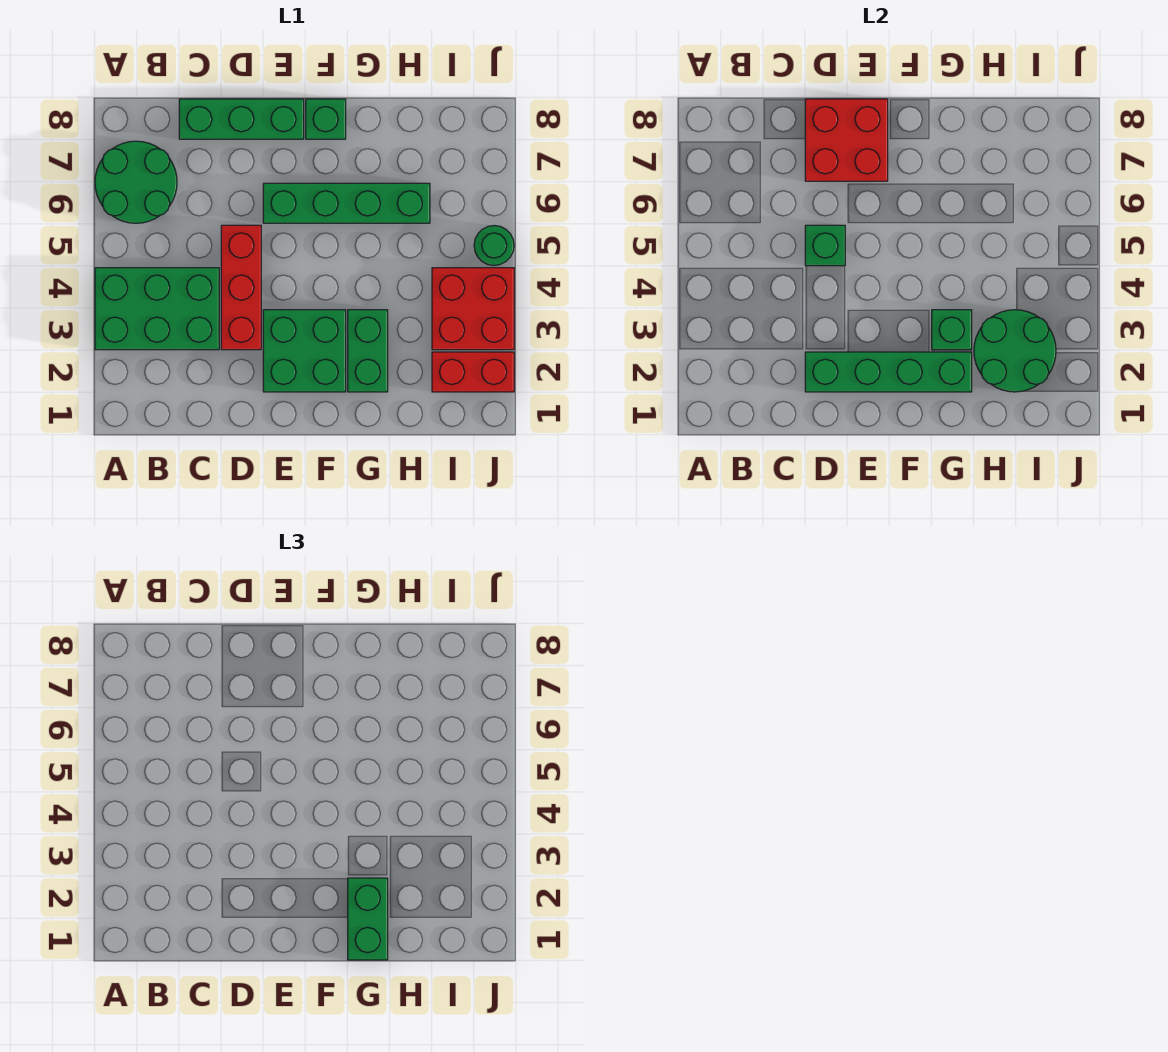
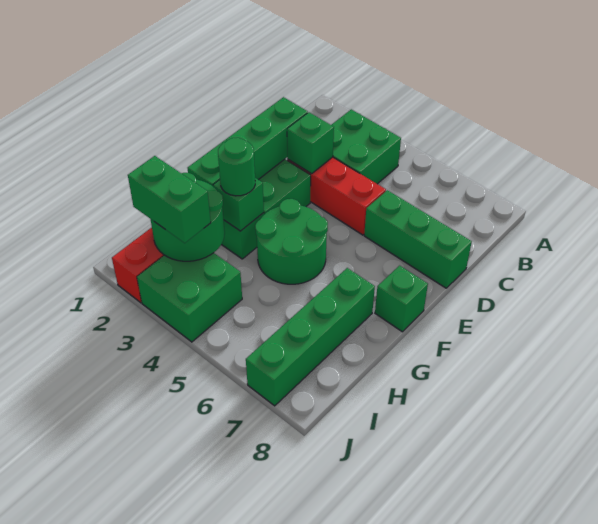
green brick A3:C4 level 1 -> green brick B3:C4 level 1
green round brick A6:B7 level 1 -> green round brick F4:G5 level 1
green brick C8:E8 level 1 -> green brick D6:D8 level 1
green brick D5 level 2 -> green brick D3 level 2
red brick D7:E8 level 2 -> none
green brick E6:H6 level 1 -> green brick G7:J7 level 1
green brick G1:G2 level 3 -> green brick I2:I3 level 3
red brick I3:J4 level 1 -> green brick I3:J4 level 1
green round brick J5 level 1 -> green round brick G3 level 3

